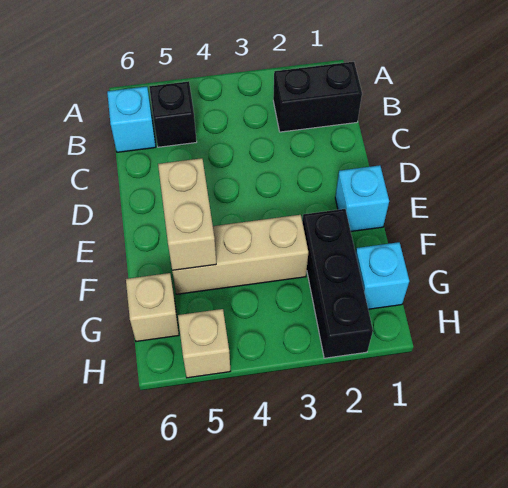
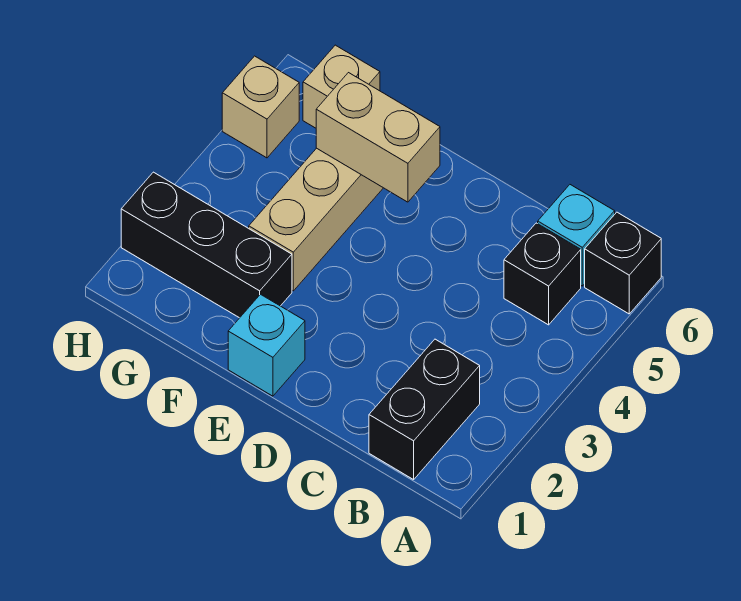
none -> black brick A6 level 1
cyan brick G1 level 1 -> none

